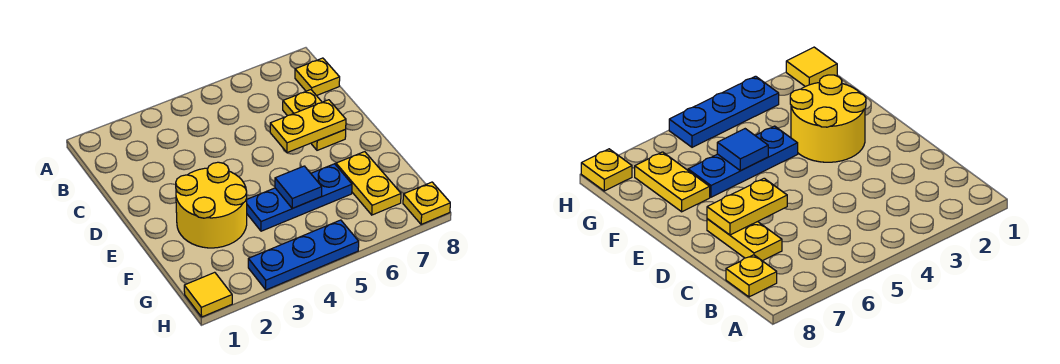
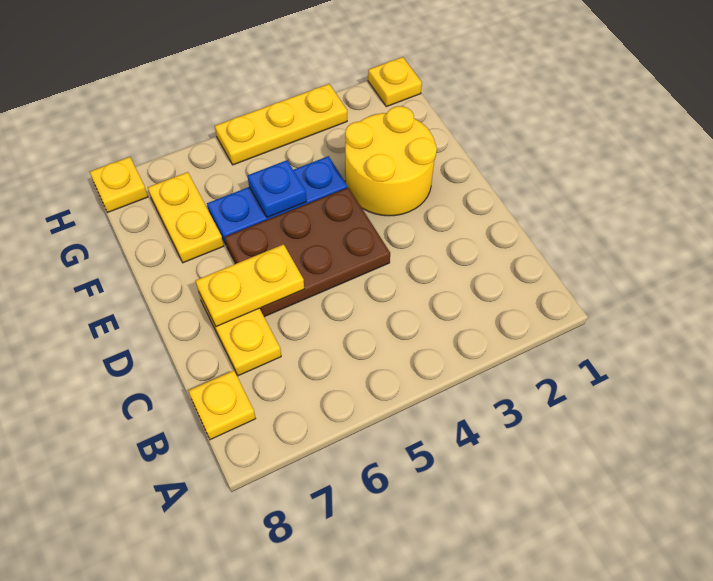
none -> brown plate D4:E6 level 1
blue tile F5 level 2 -> blue plate F5 level 2
yellow tile H1 level 1 -> yellow plate H1 level 1
blue plate H3:H5 level 1 -> yellow plate H3:H5 level 1

